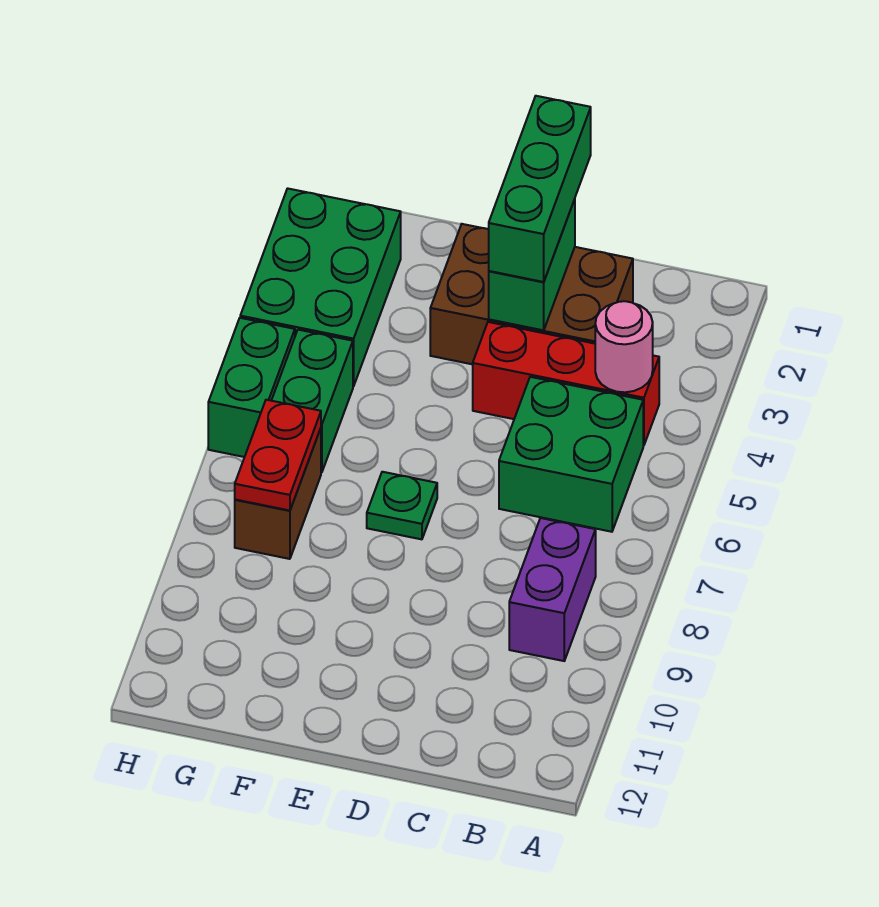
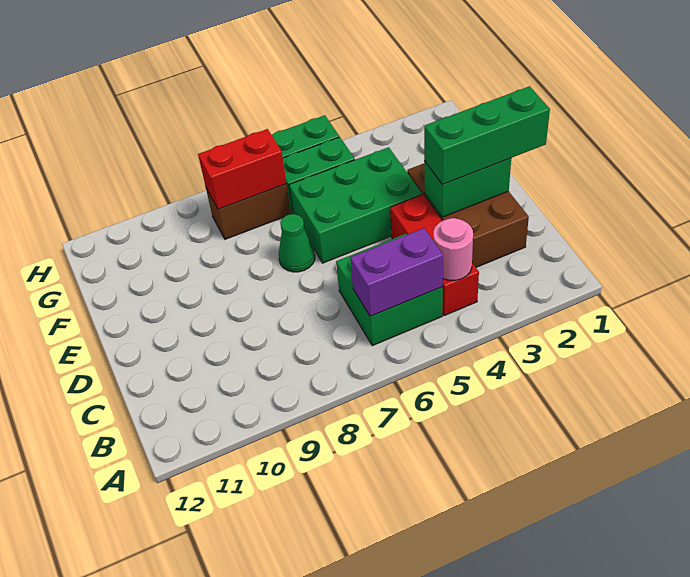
purple brick B8:B9 level 1 -> purple brick B5:B6 level 2
green plate E7 level 1 -> green cone E7 level 1
green brick G2:H4 level 1 -> green brick E4:F6 level 1
red plate G7:G8 level 2 -> red brick G7:G8 level 2

